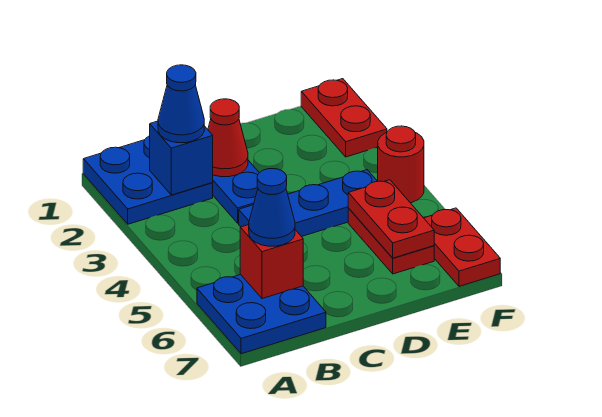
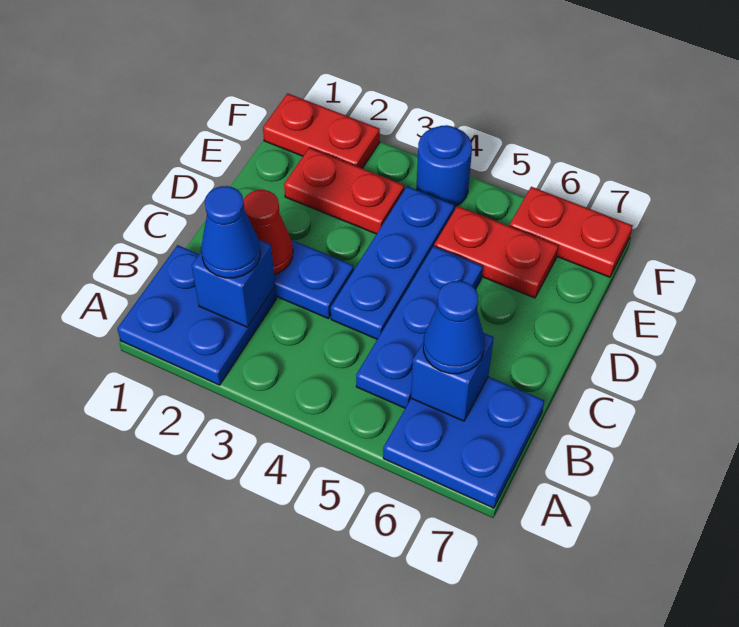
none -> blue plate B5:D5 level 1
red brick B6 level 2 -> blue brick B6 level 2
red plate E5:E6 level 2 -> red plate E2:E3 level 1
red round brick F4 level 1 -> blue round brick F4 level 1

